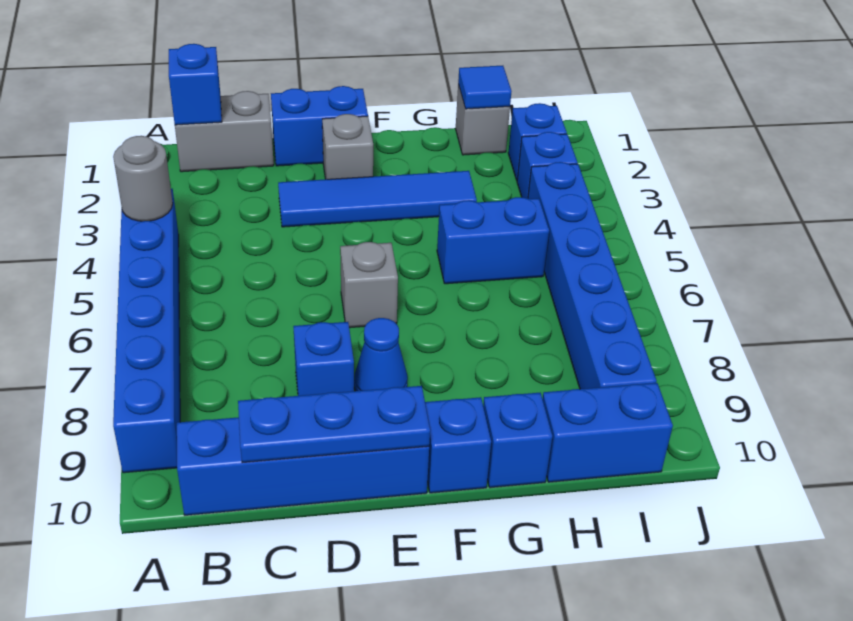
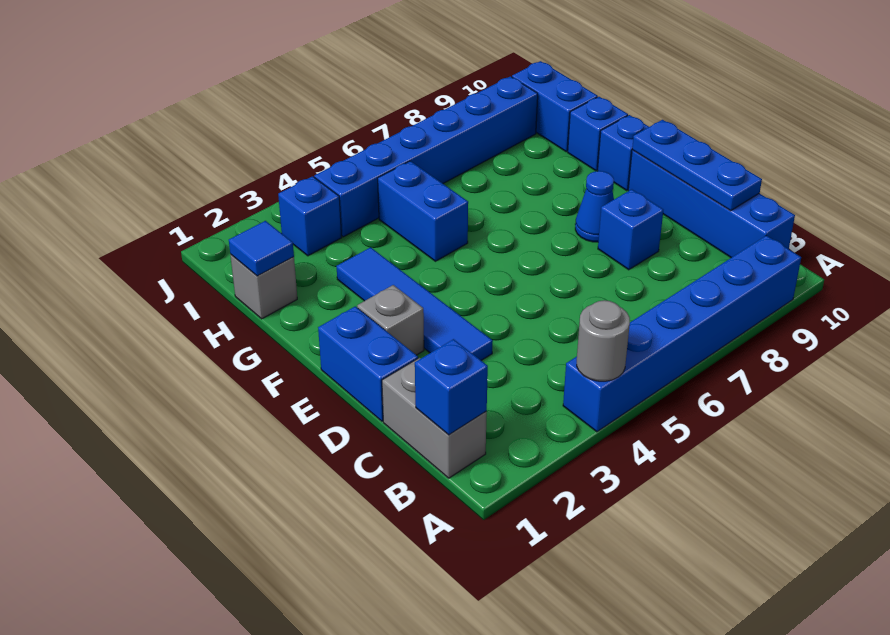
grey brick E6 level 1 -> none
blue brick I2 level 1 -> none

